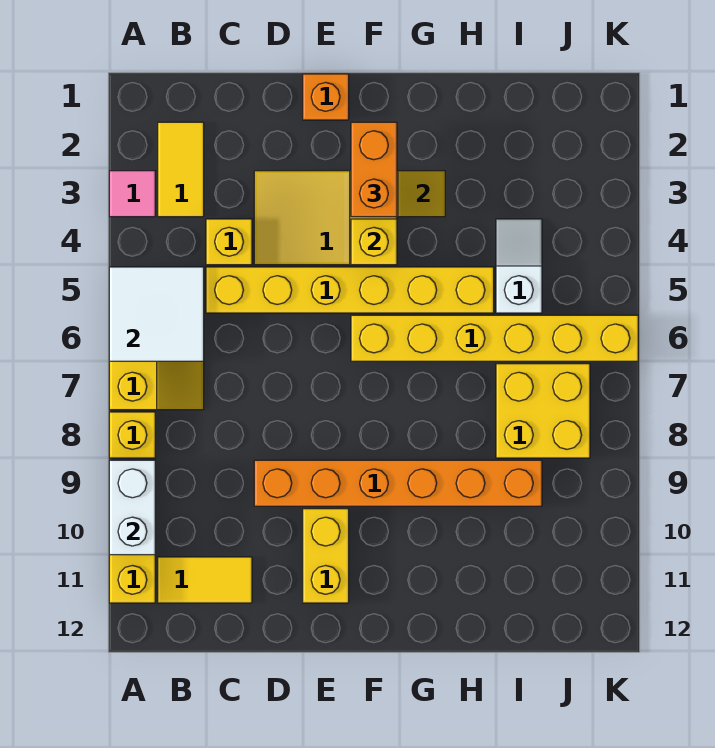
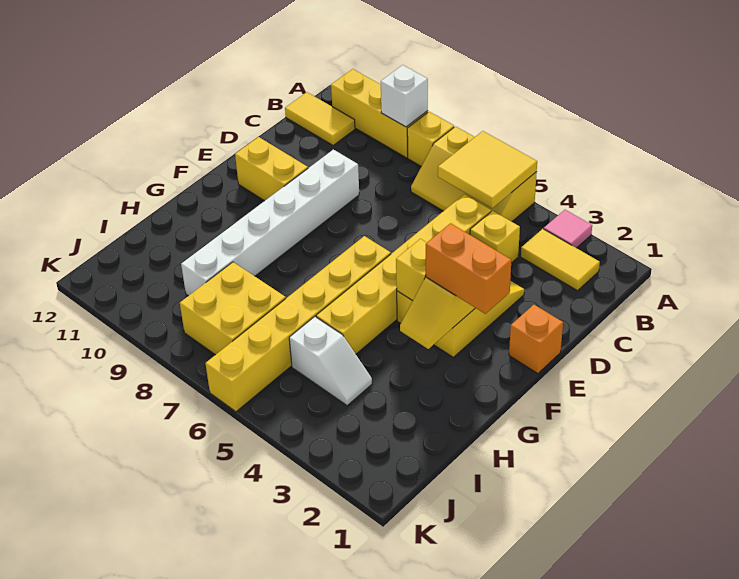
white tile A5:B6 level 2 -> yellow tile A5:B6 level 2
white brick A9:A10 level 2 -> white brick A9 level 2
yellow tile B11:C11 level 1 -> yellow tile B11:B12 level 1
orange brick D9:I9 level 1 -> white brick D9:I9 level 1

